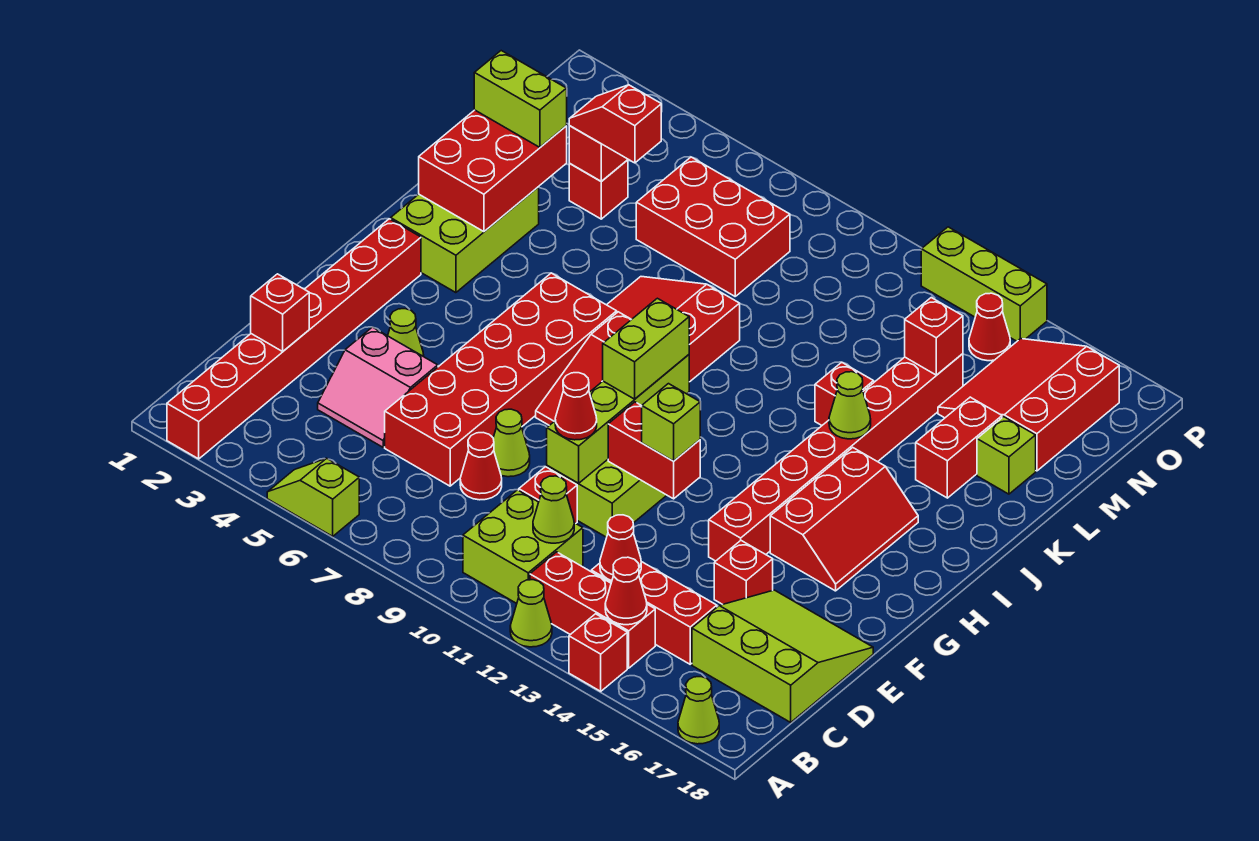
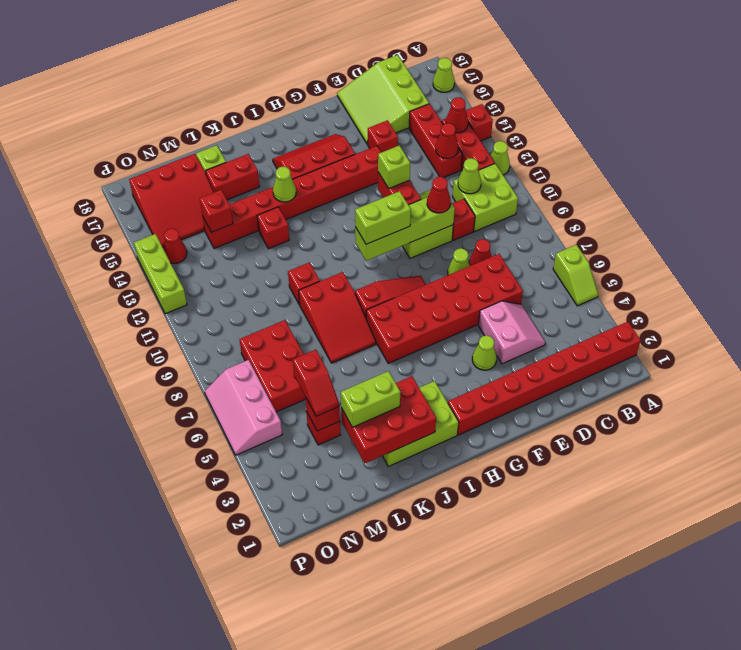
red brick D2 level 2 -> red brick K10 level 1
lime brick L2:L3 level 3 -> lime brick K3:L3 level 3
none -> pink slope O5:P7 level 1 top O

